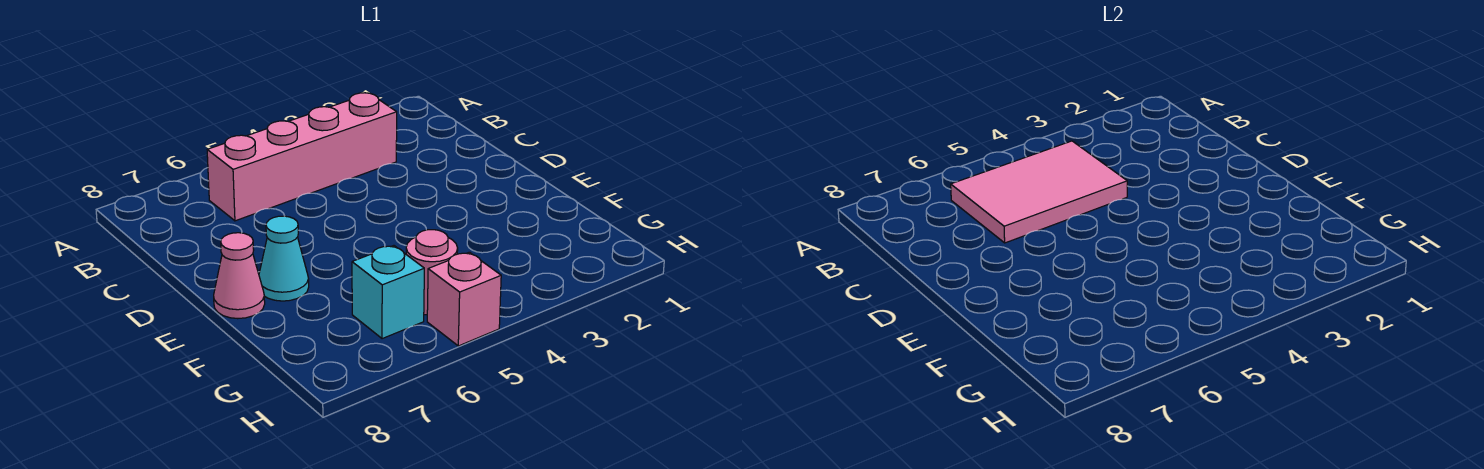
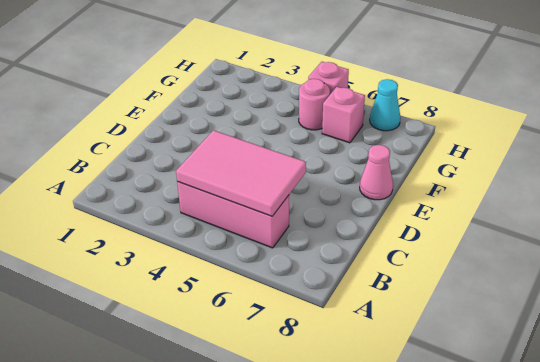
pink brick B3:B6 level 1 -> pink brick B4:B6 level 1
cyan cone E7 level 1 -> cyan cone H7 level 1
cyan brick G6 level 1 -> pink brick G6 level 1

